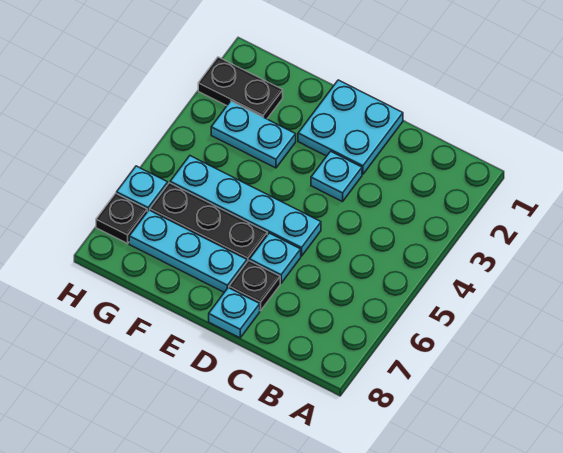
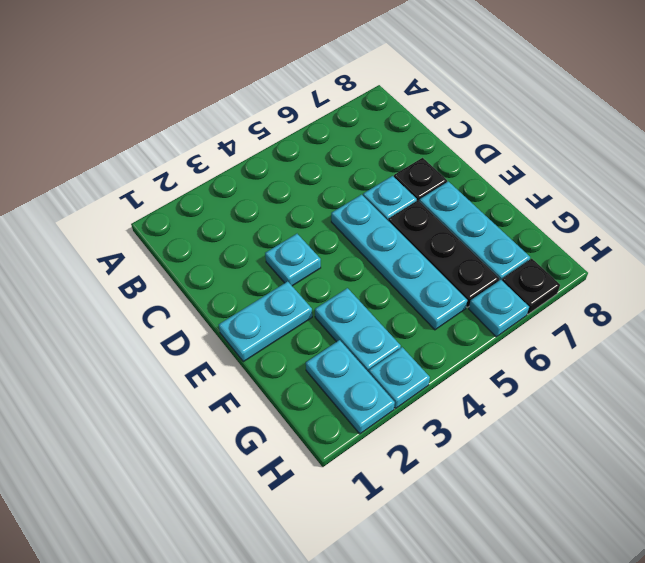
cyan plate D1:E2 level 1 -> cyan plate E1:E2 level 1
cyan plate D8 level 1 -> cyan plate H3 level 1
black plate G2:H2 level 1 -> cyan plate G2:H2 level 1

